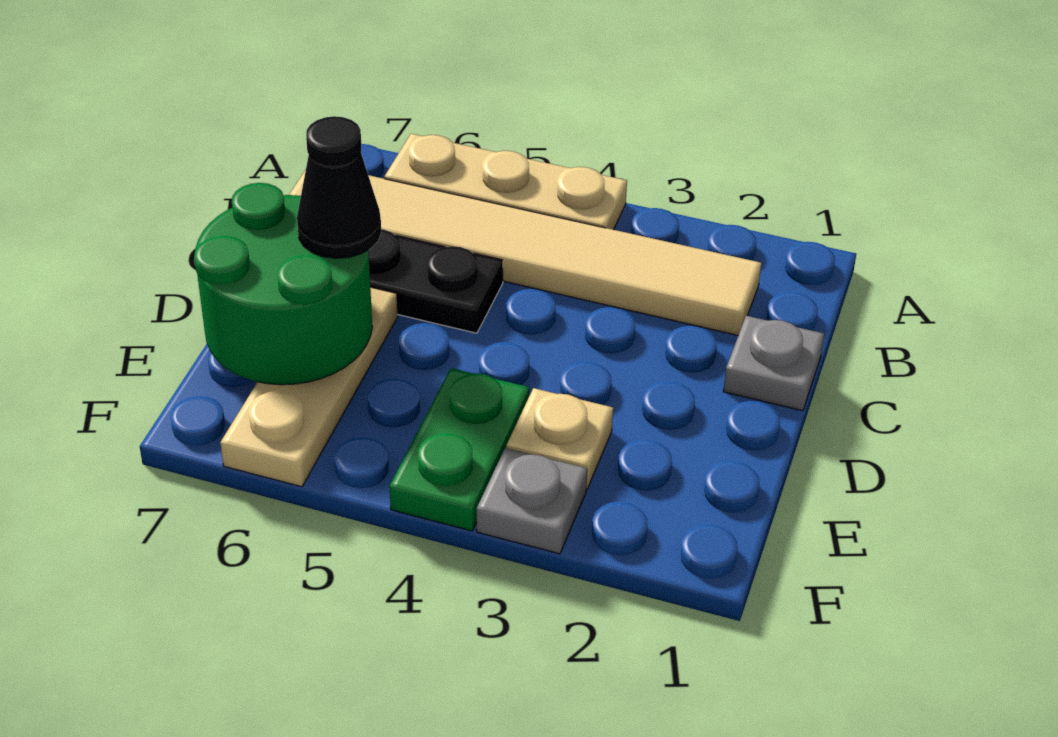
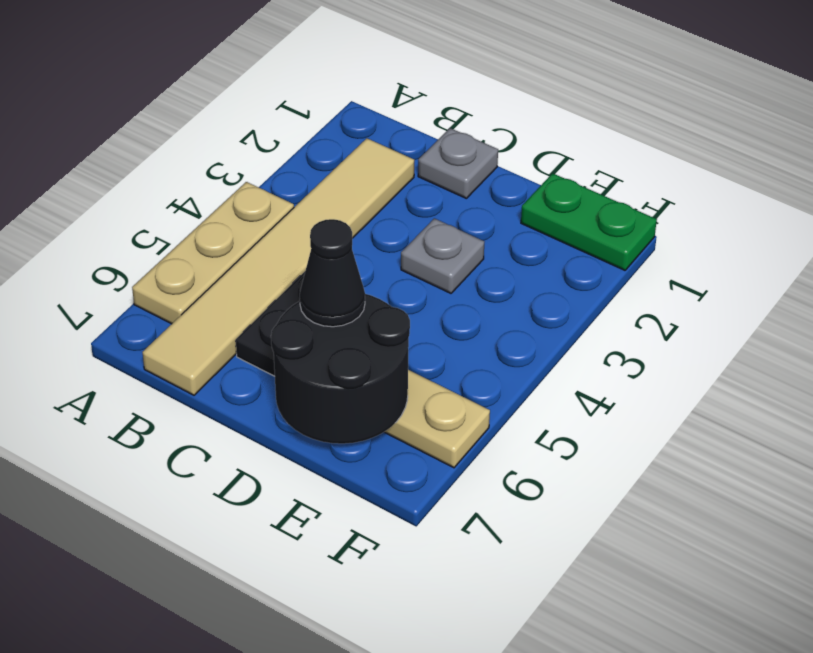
green round brick D6:E7 level 2 -> black round brick D6:E7 level 2
tan plate E3 level 1 -> none
green plate E4:F4 level 1 -> green plate E1:F1 level 1
grey plate F3 level 1 -> grey plate D3 level 1

